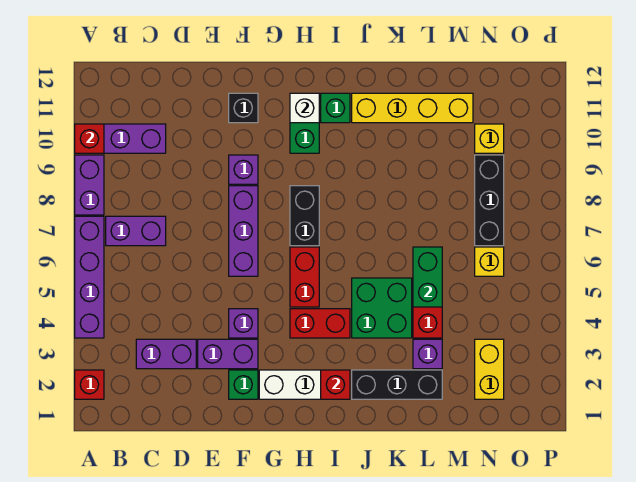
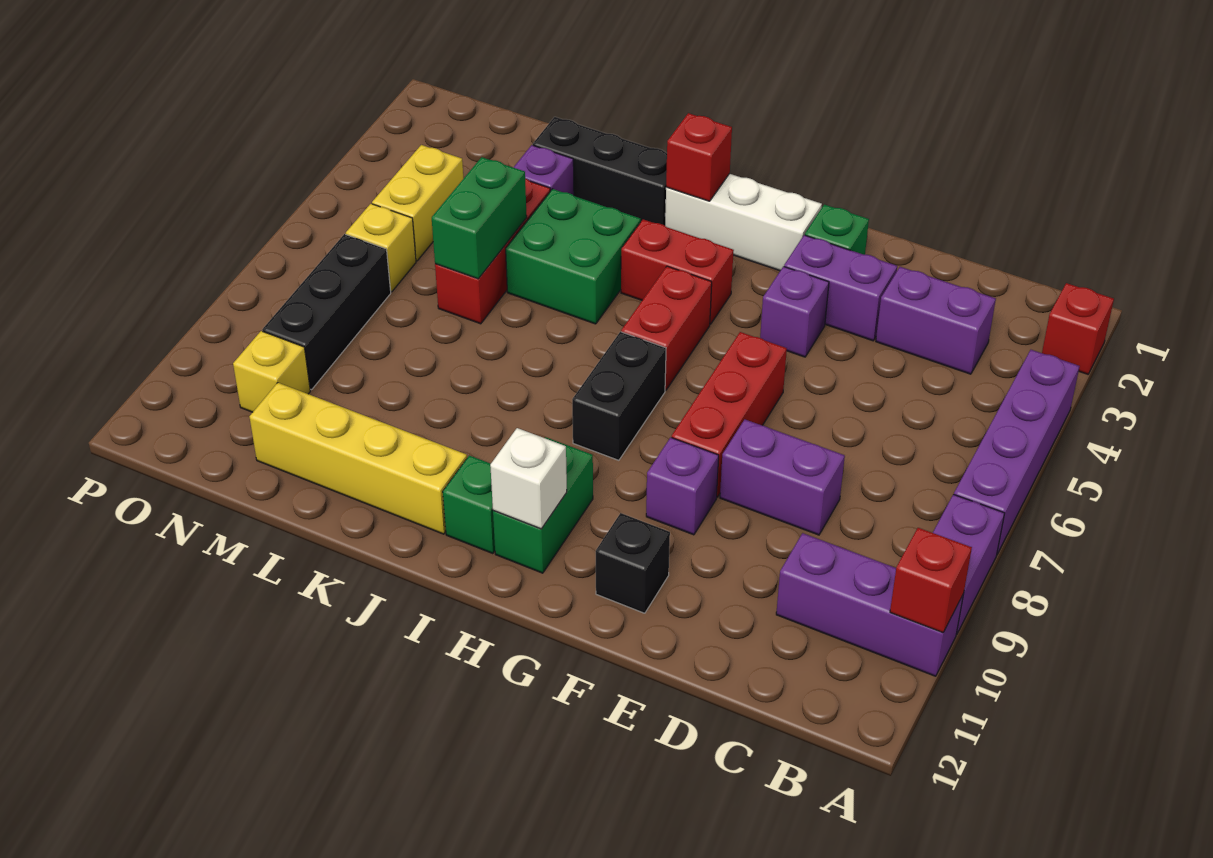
purple brick B7:C7 level 1 -> purple brick D8:E8 level 1
purple brick F6:F8 level 1 -> red brick F6:F8 level 1
yellow brick N2:N3 level 1 -> yellow brick N4:N5 level 1

